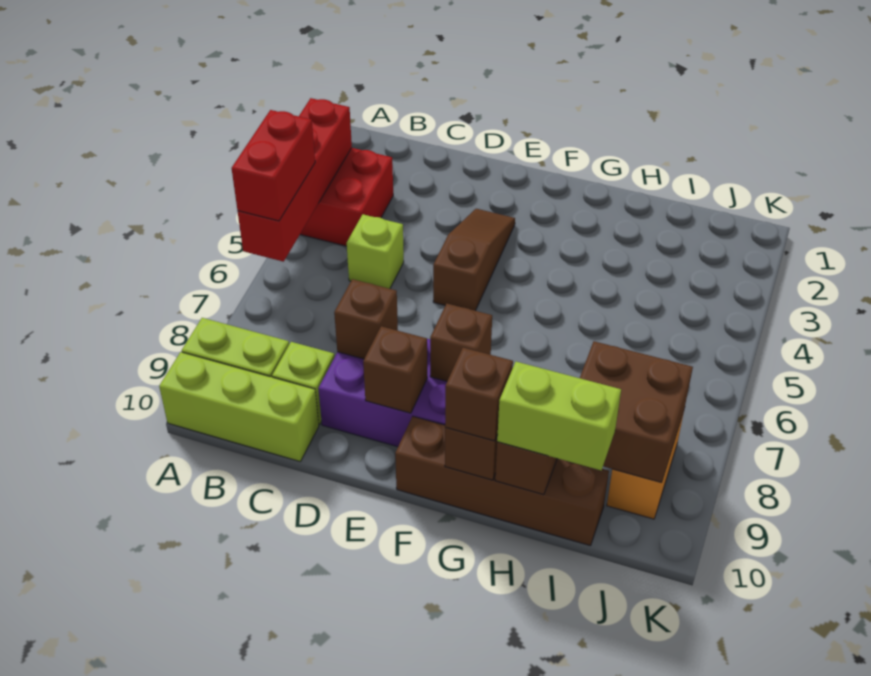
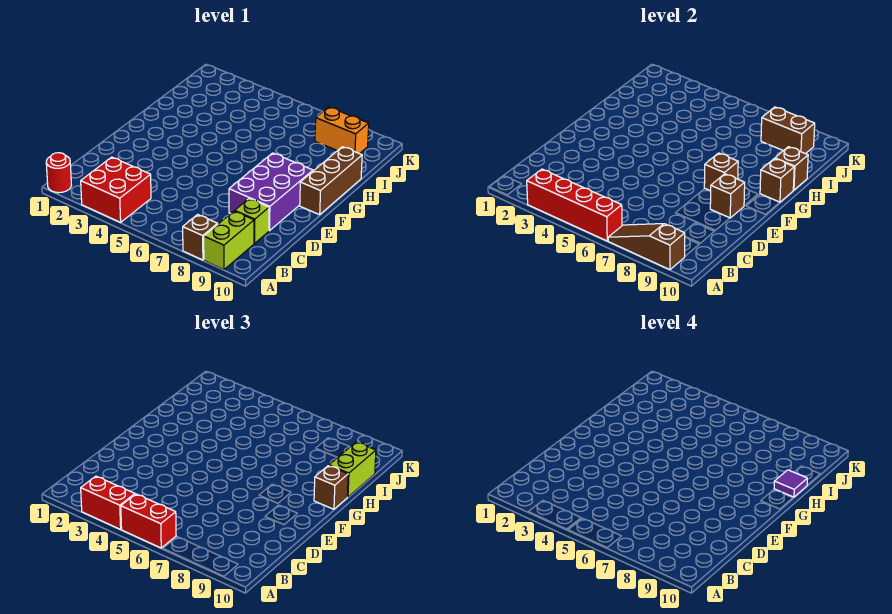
none -> red round brick A1 level 1
none -> red brick A3:A4 level 3
lime brick A10:C10 level 1 -> none
lime brick C5 level 1 -> none
brown brick D8 level 2 -> brown brick A8 level 1
brown slope E3:E5 level 1 top 5 -> brown slope A7:A9 level 2 top 9
brown brick F10:I10 level 1 -> brown brick F10:H10 level 1
none -> purple tile H10 level 4
brown brick I8:J9 level 2 -> brown brick J8:J9 level 2

